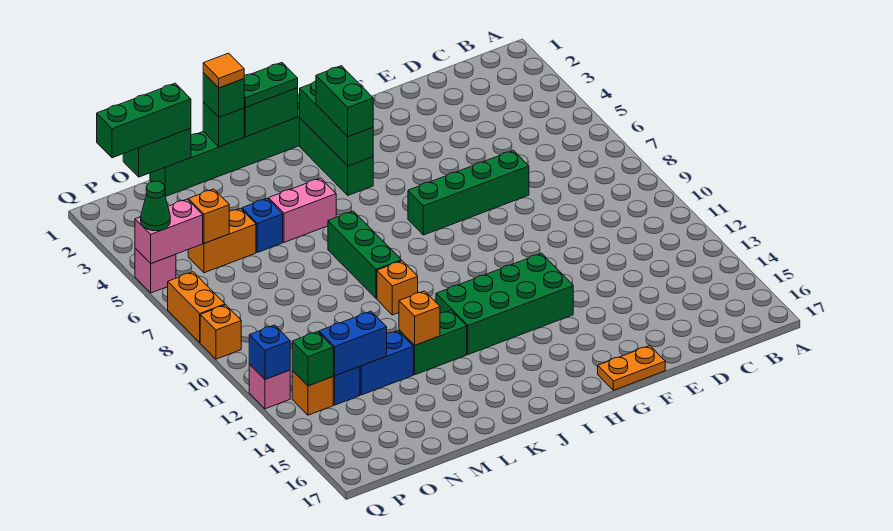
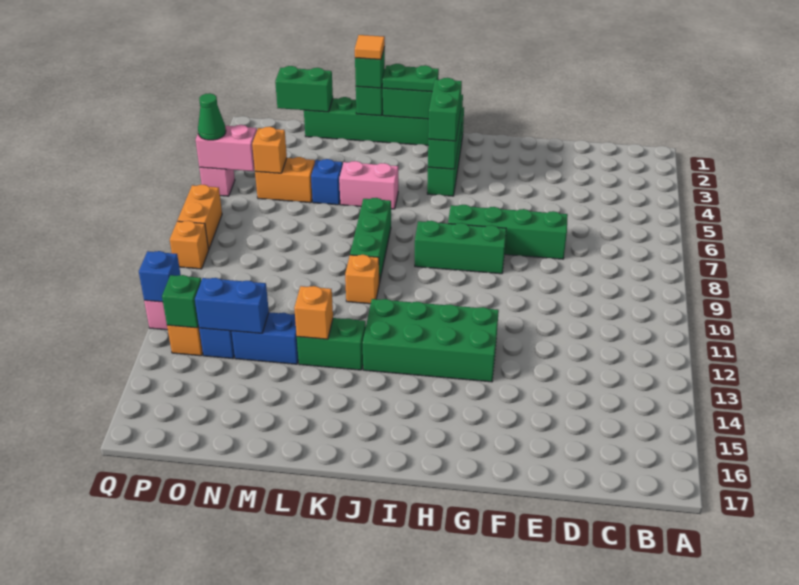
orange plate F17:G17 level 1 -> none
green brick N1:P1 level 3 -> green brick G8:I8 level 1

